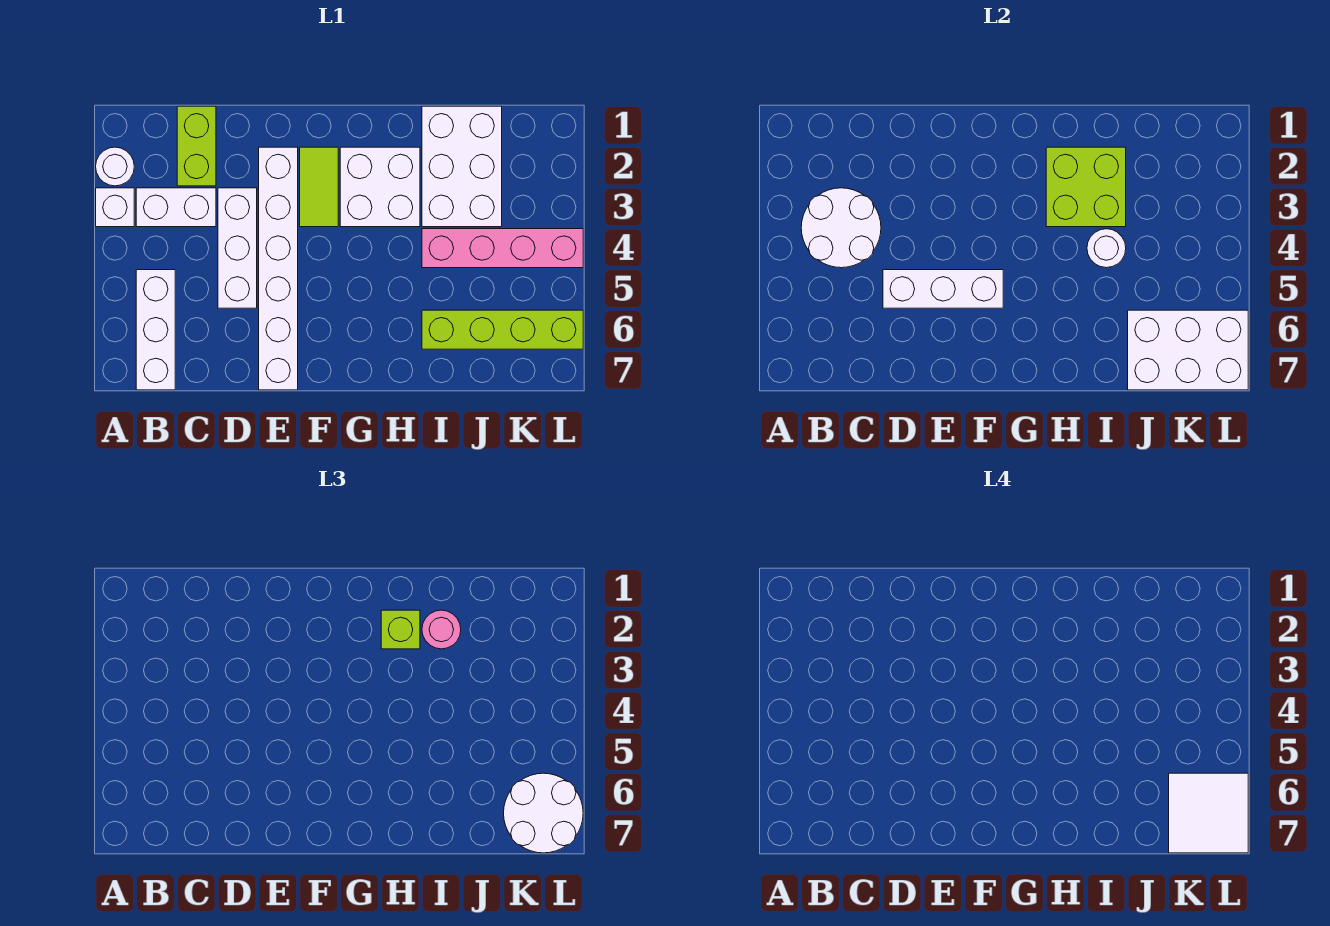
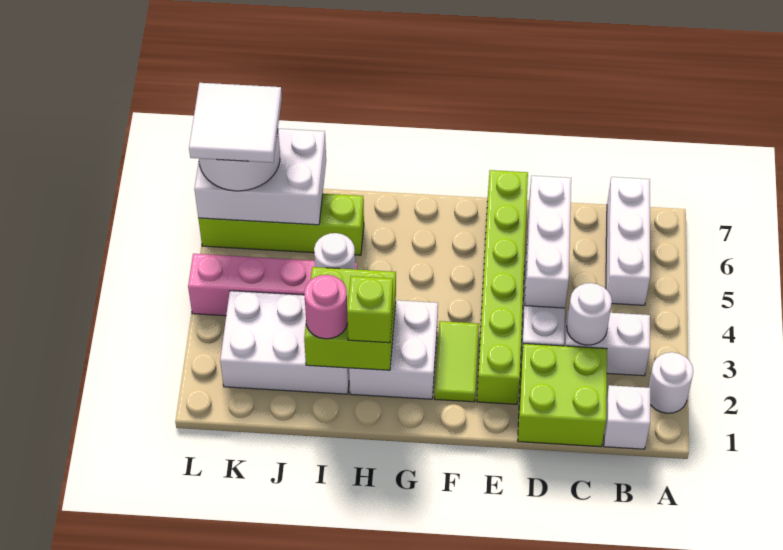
white brick A3 level 1 -> white brick B1 level 1
white round brick B3:C4 level 2 -> white round brick C3 level 2
lime brick C1:C2 level 1 -> lime brick C1:D2 level 1
white brick D5:F5 level 2 -> white brick D4:D6 level 2
white brick E2:E7 level 1 -> lime brick E2:E7 level 1
white brick I1:J3 level 1 -> white brick I2:K3 level 1

